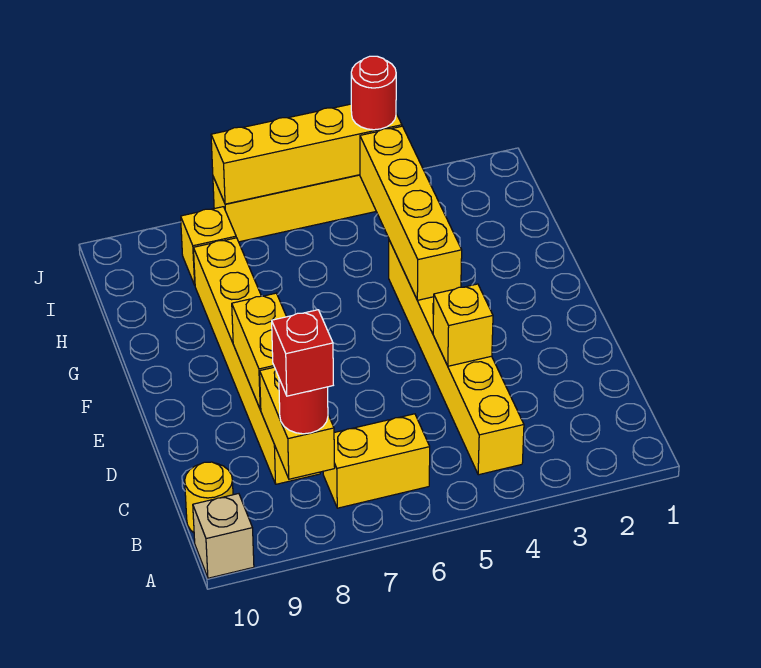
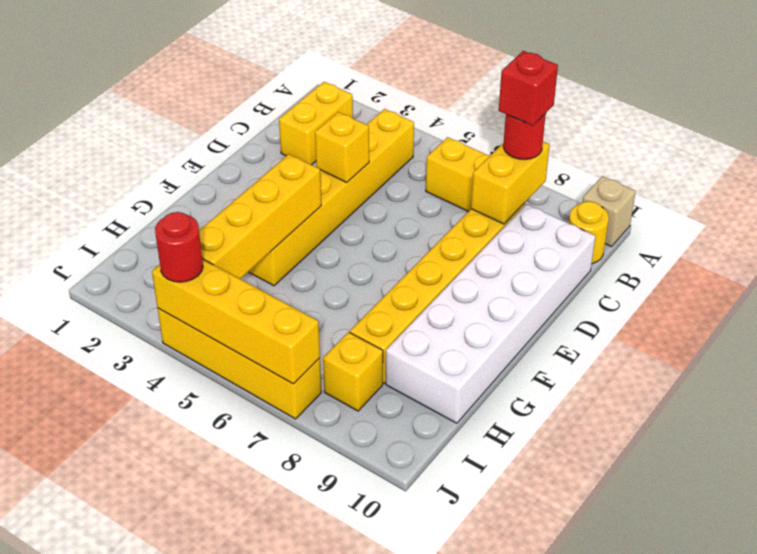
none -> white brick C9:H10 level 1
yellow brick D8:E8 level 2 -> yellow brick B2:C2 level 1

